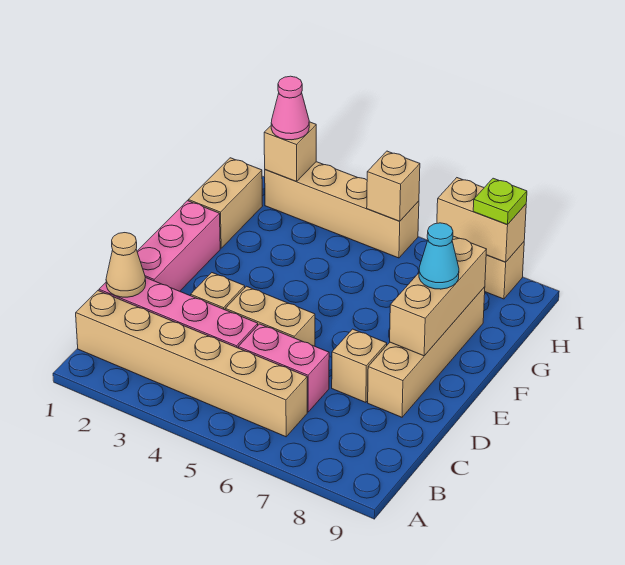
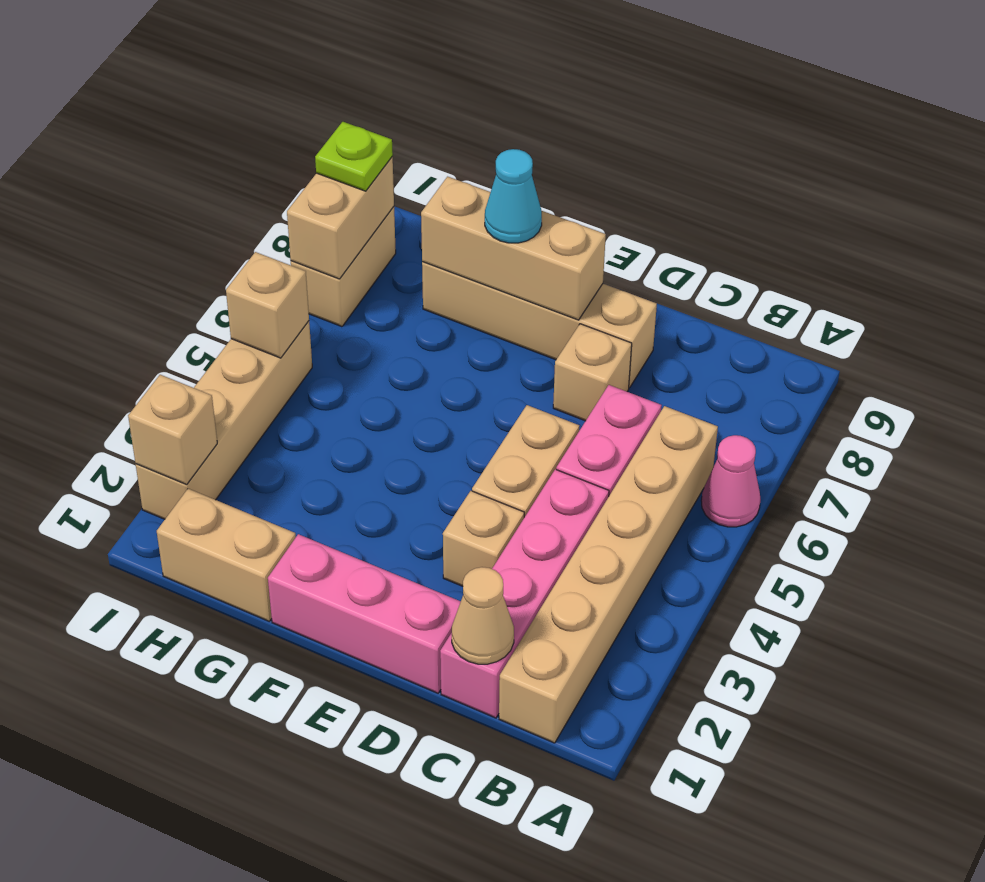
pink cone I2 level 3 -> pink cone A6 level 1

